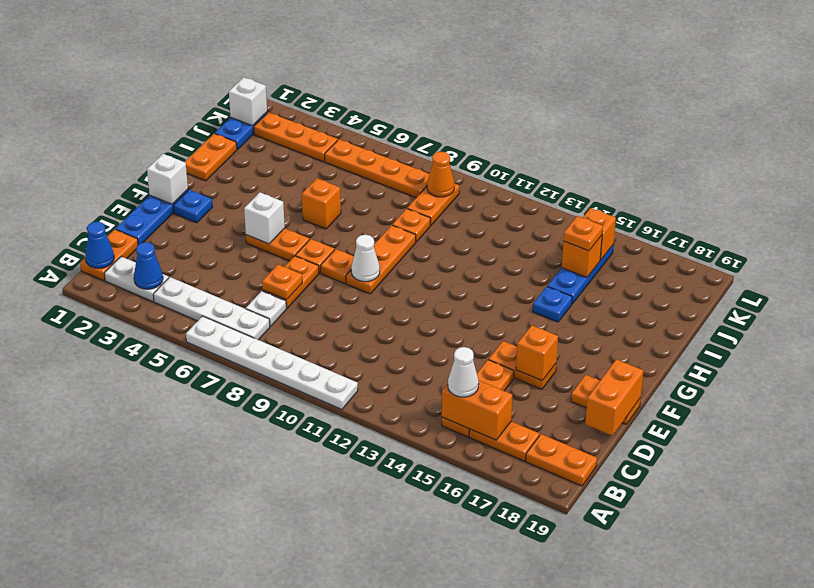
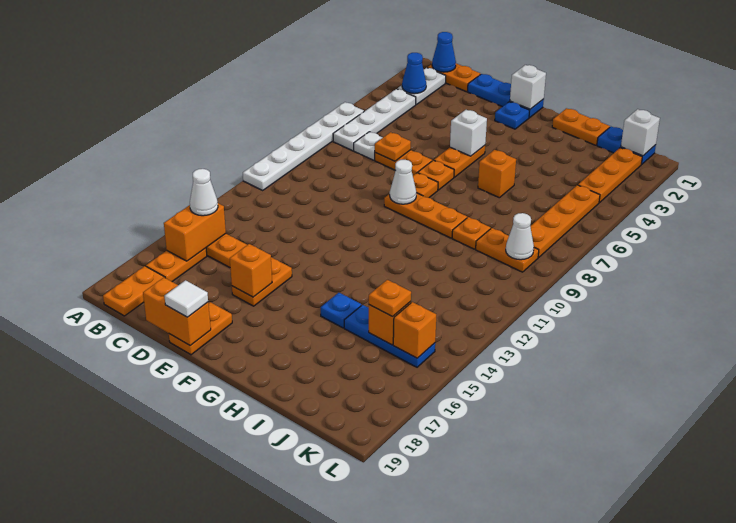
none -> white tile E19 level 3
orange cone K9 level 2 -> white cone K9 level 2

